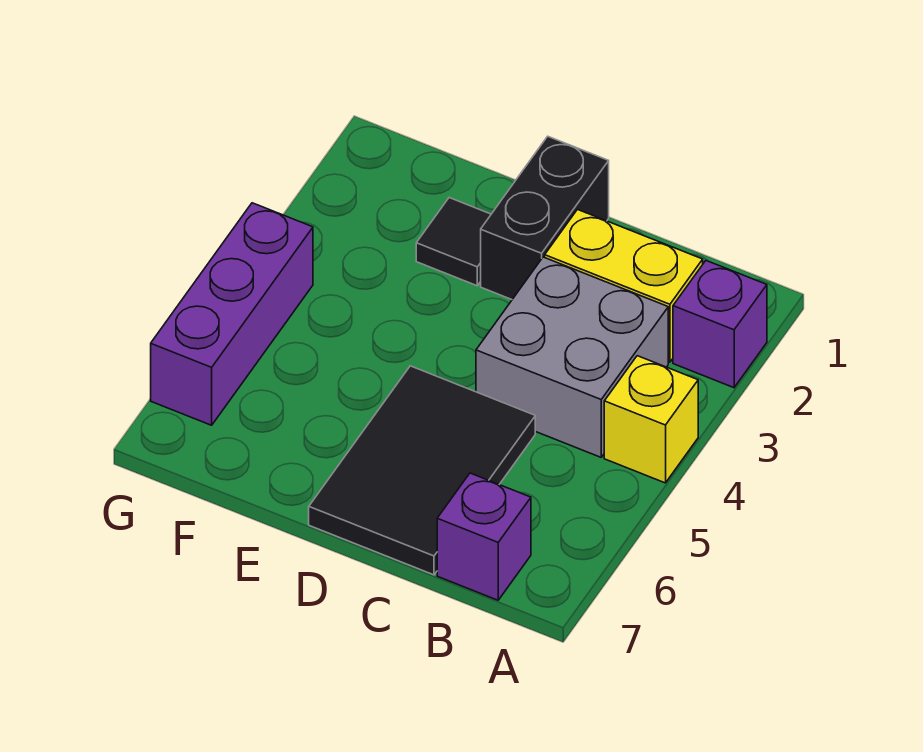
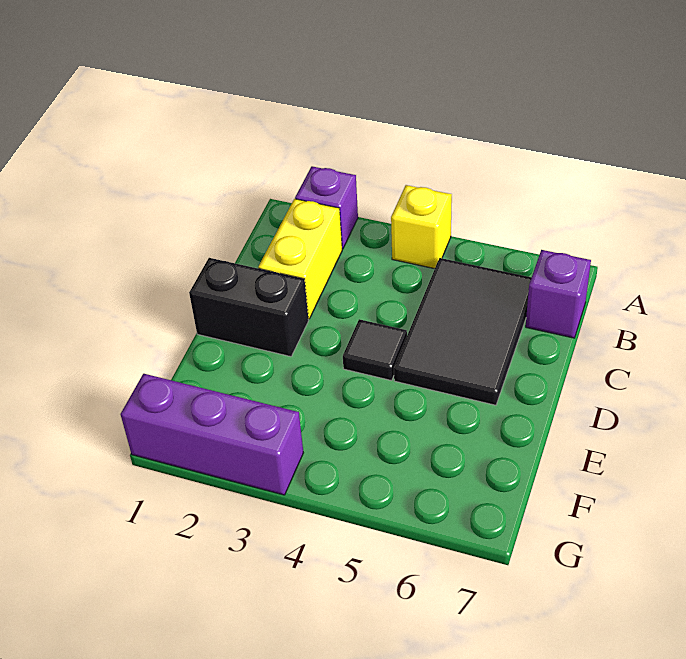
grey brick B3:C4 level 1 -> none
black tile C5:D7 level 1 -> black tile B5:D6 level 1
black tile E2 level 1 -> black tile D4 level 1
purple brick G4:G6 level 1 -> purple brick G1:G3 level 1

